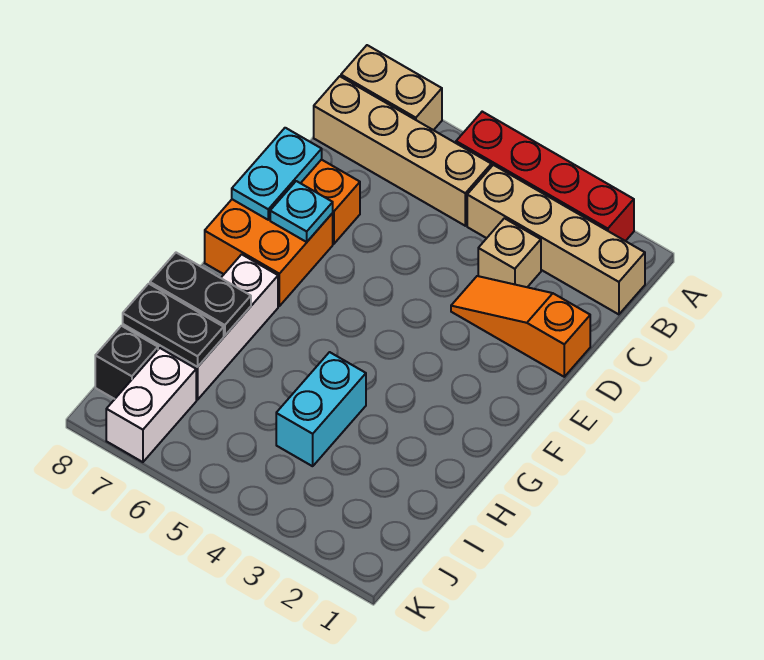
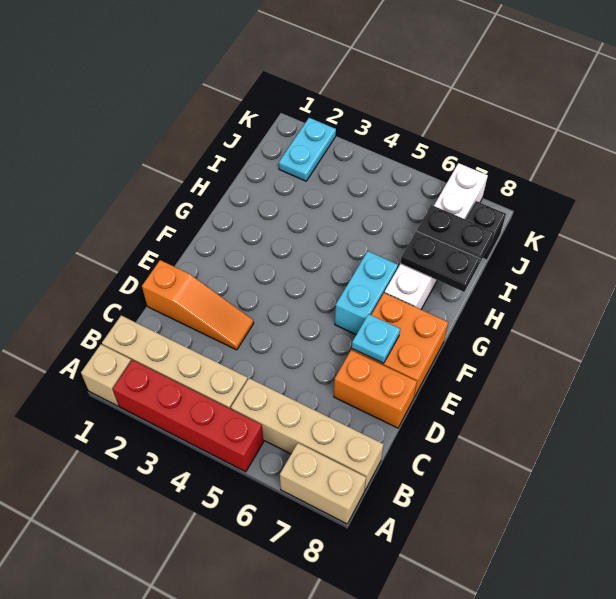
tan brick C3 level 1 -> tan brick A1 level 1
cyan plate D8:E8 level 2 -> cyan plate J2:K2 level 1
cyan brick H4:I4 level 1 -> cyan brick F6:G6 level 1

